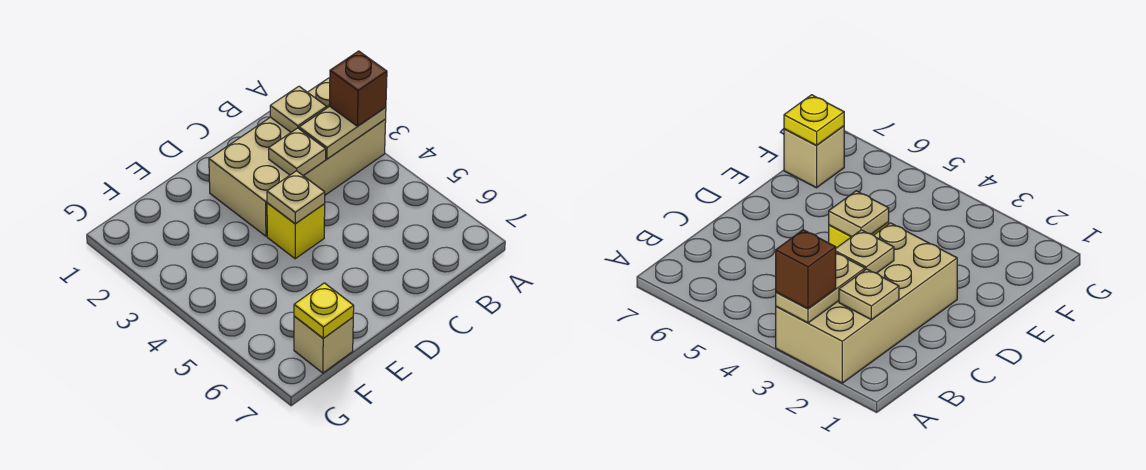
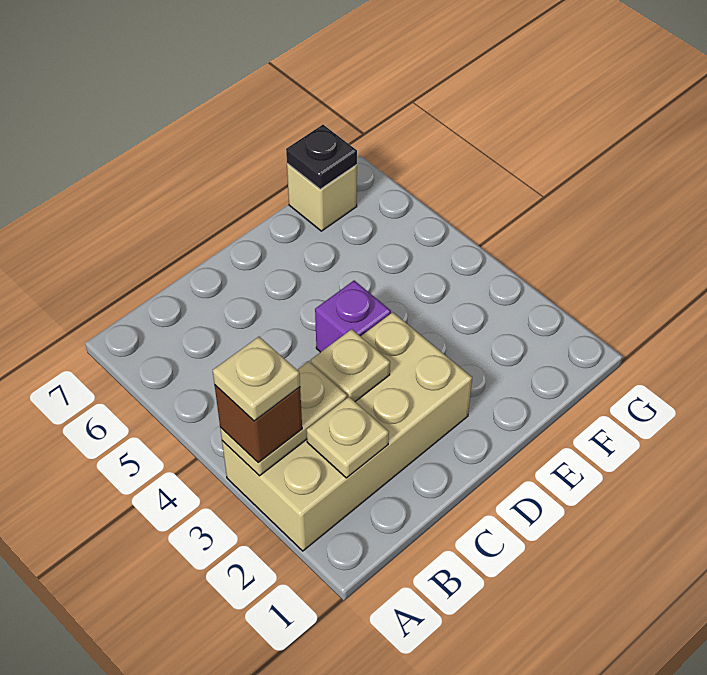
yellow brick D4 level 1 -> purple brick D4 level 1
tan plate D4 level 2 -> tan plate A3 level 4
yellow plate F7 level 2 -> black plate F7 level 2

